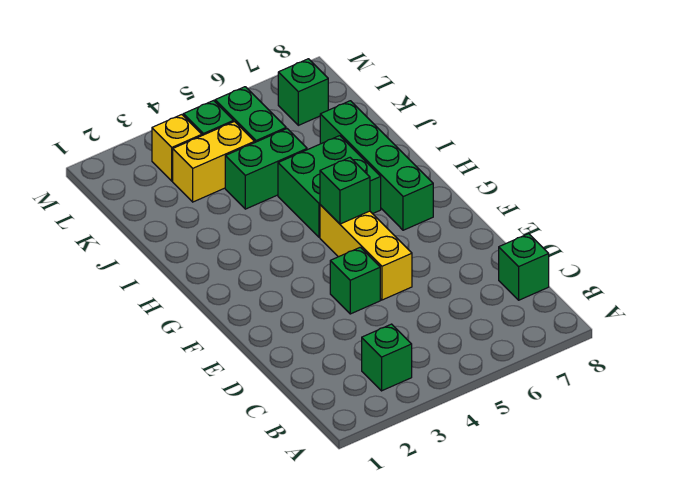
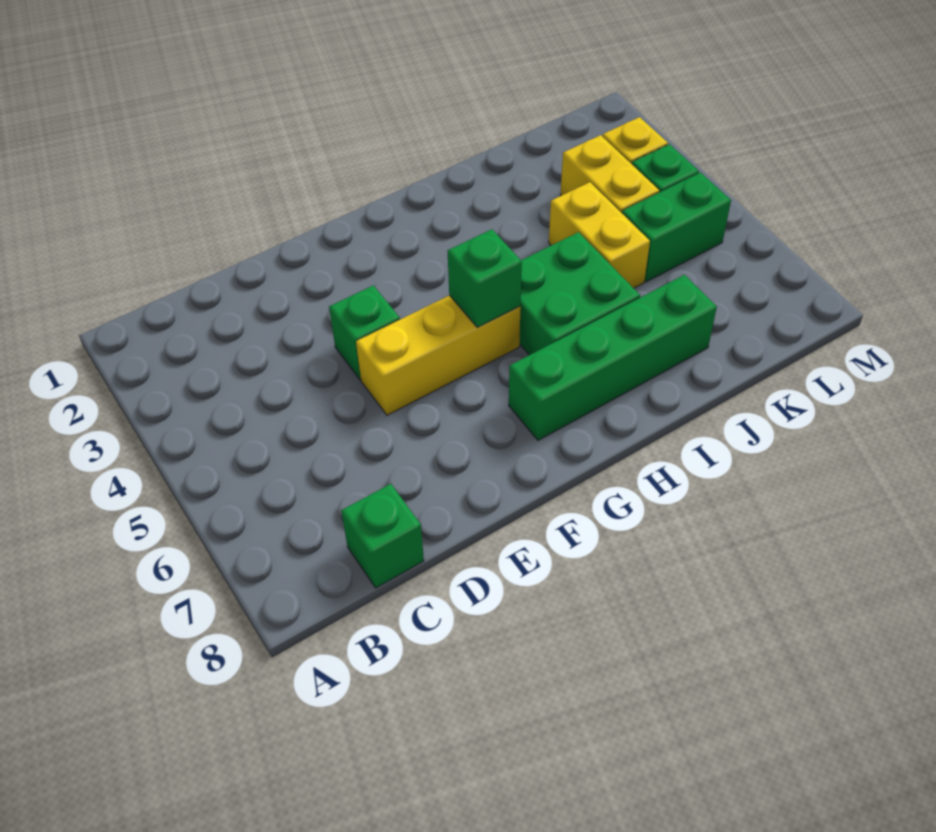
green brick B3 level 1 -> none
green brick J4:J5 level 1 -> yellow brick J4:J5 level 1
green brick L7 level 1 -> none

